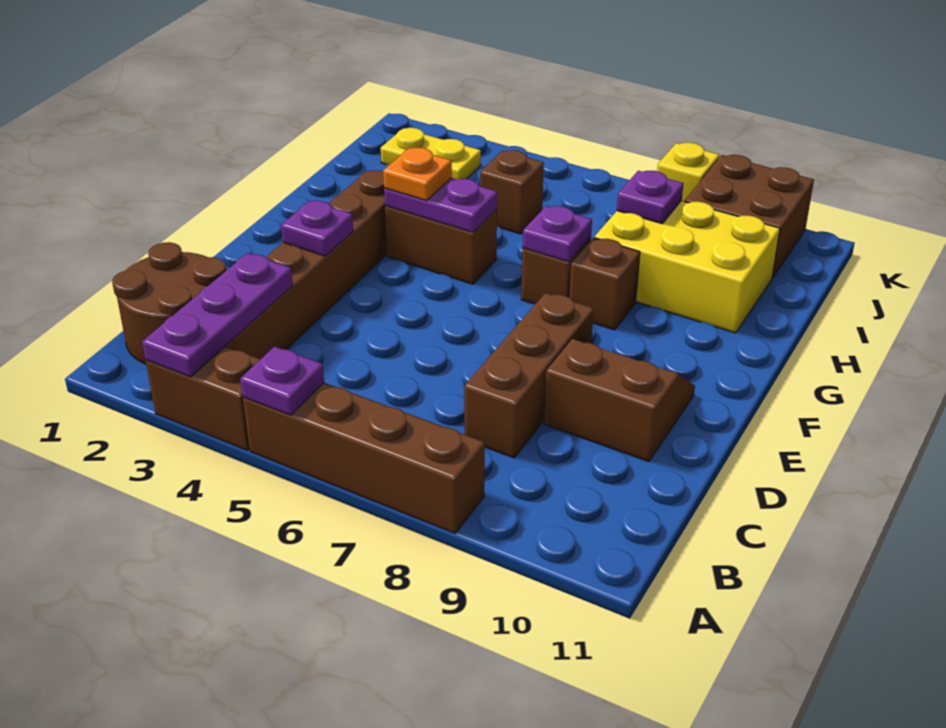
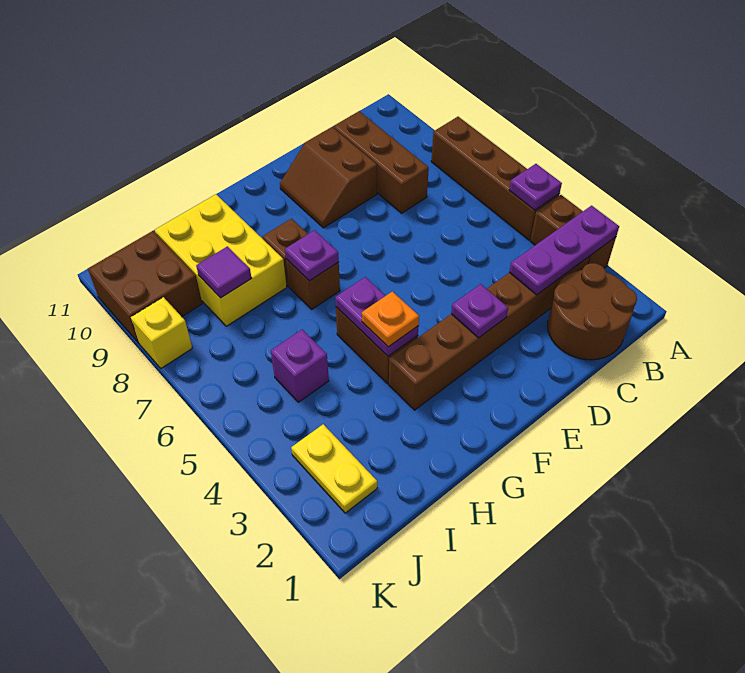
brown brick C8:E8 level 1 -> brown brick C8:C10 level 1
brown brick I5 level 1 -> purple brick I5 level 1
purple plate I8 level 2 -> purple tile I8 level 2

